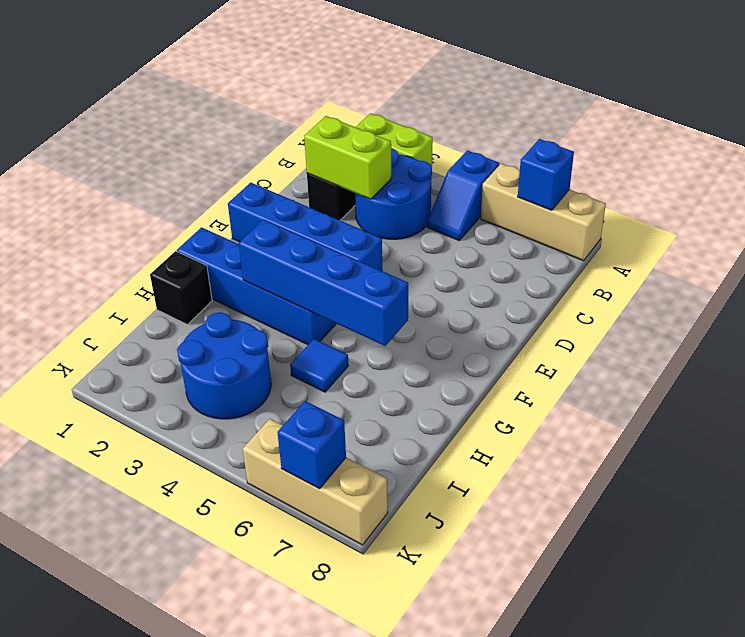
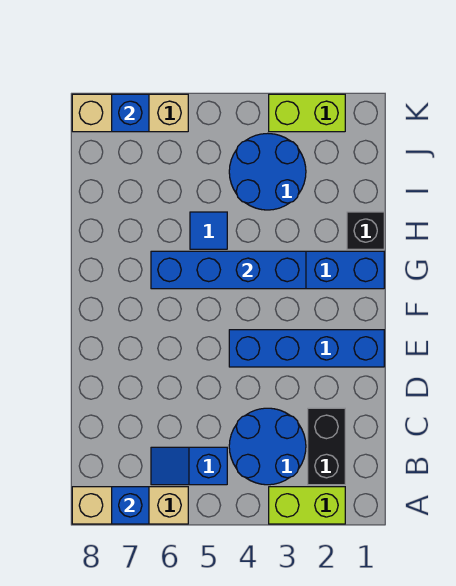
blue slope A5:B5 level 1 top A -> blue slope B5:B6 level 1 top 5
lime brick C2:C3 level 2 -> lime brick K2:K3 level 1

